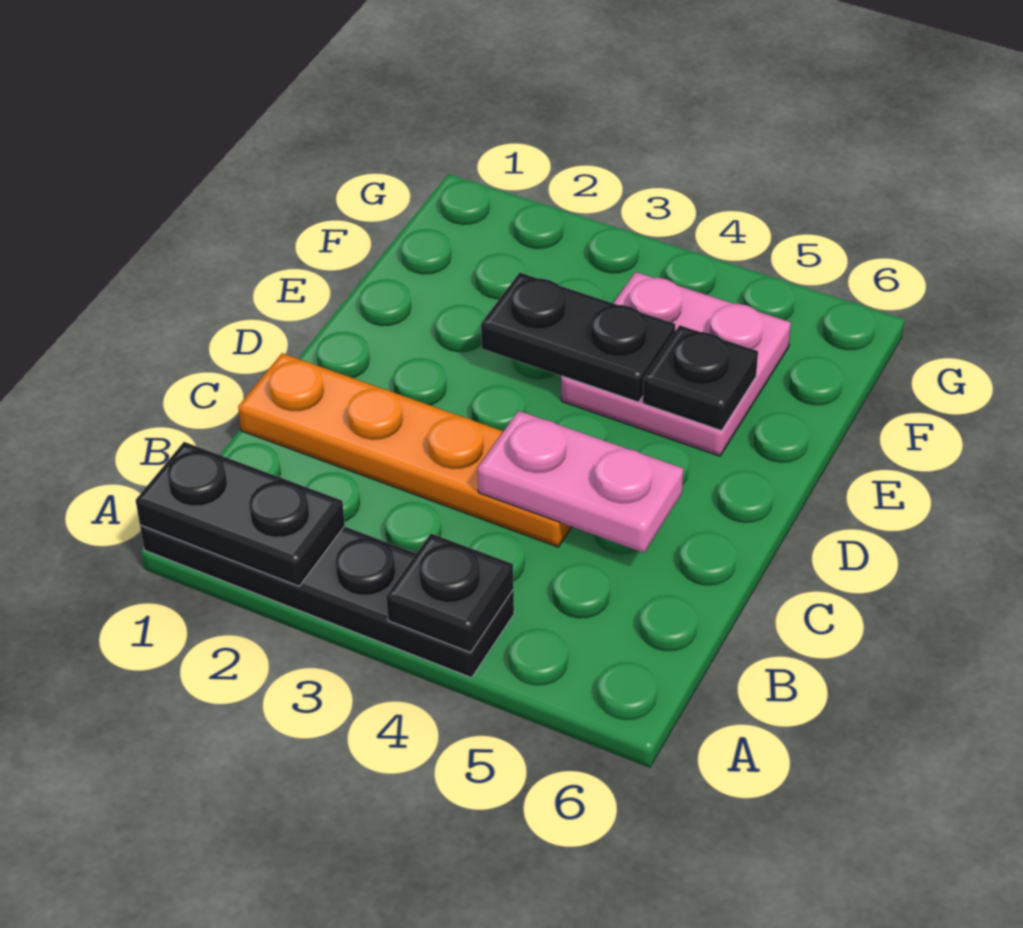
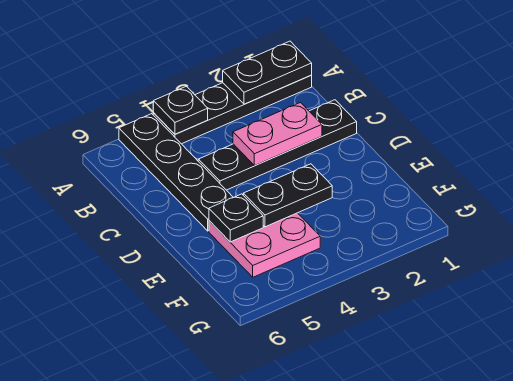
none -> black plate A5:D5 level 1
orange plate C1:C4 level 1 -> black plate C1:C4 level 1
pink plate C4:C5 level 2 -> pink plate C2:C3 level 2

